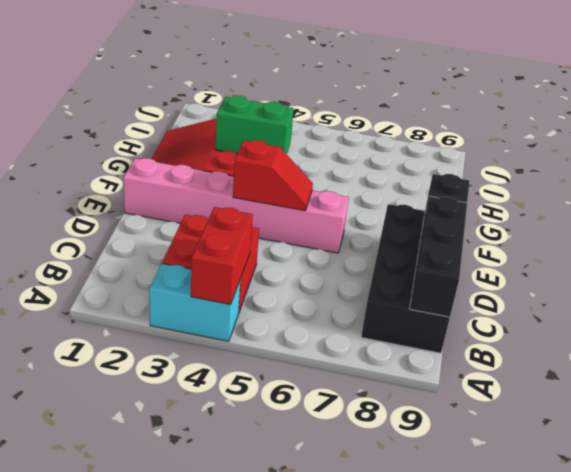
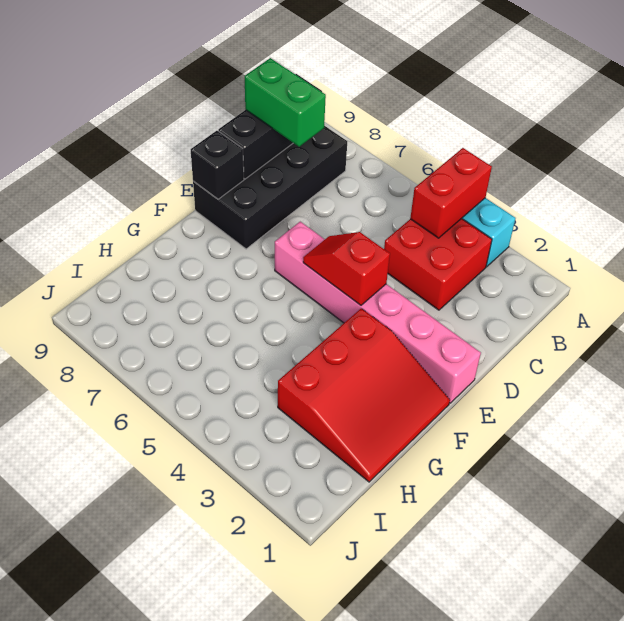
green brick G3:G4 level 2 -> green brick C8:C9 level 3

